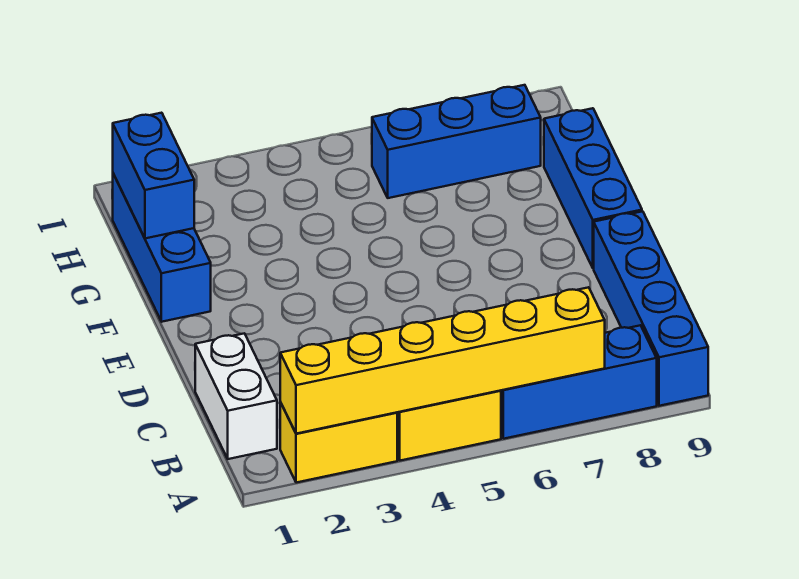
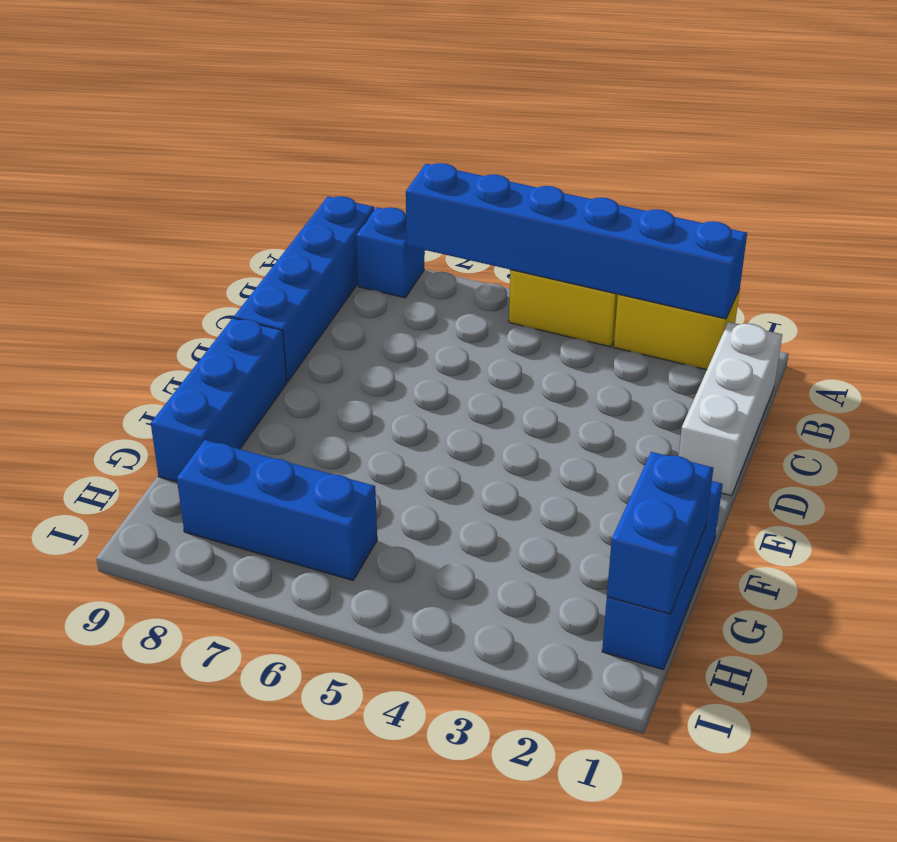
yellow brick A2:A7 level 2 -> blue brick A2:A7 level 2
blue brick A6:A8 level 1 -> blue brick A8 level 1
white brick B1:C1 level 1 -> white brick B1:D1 level 1

